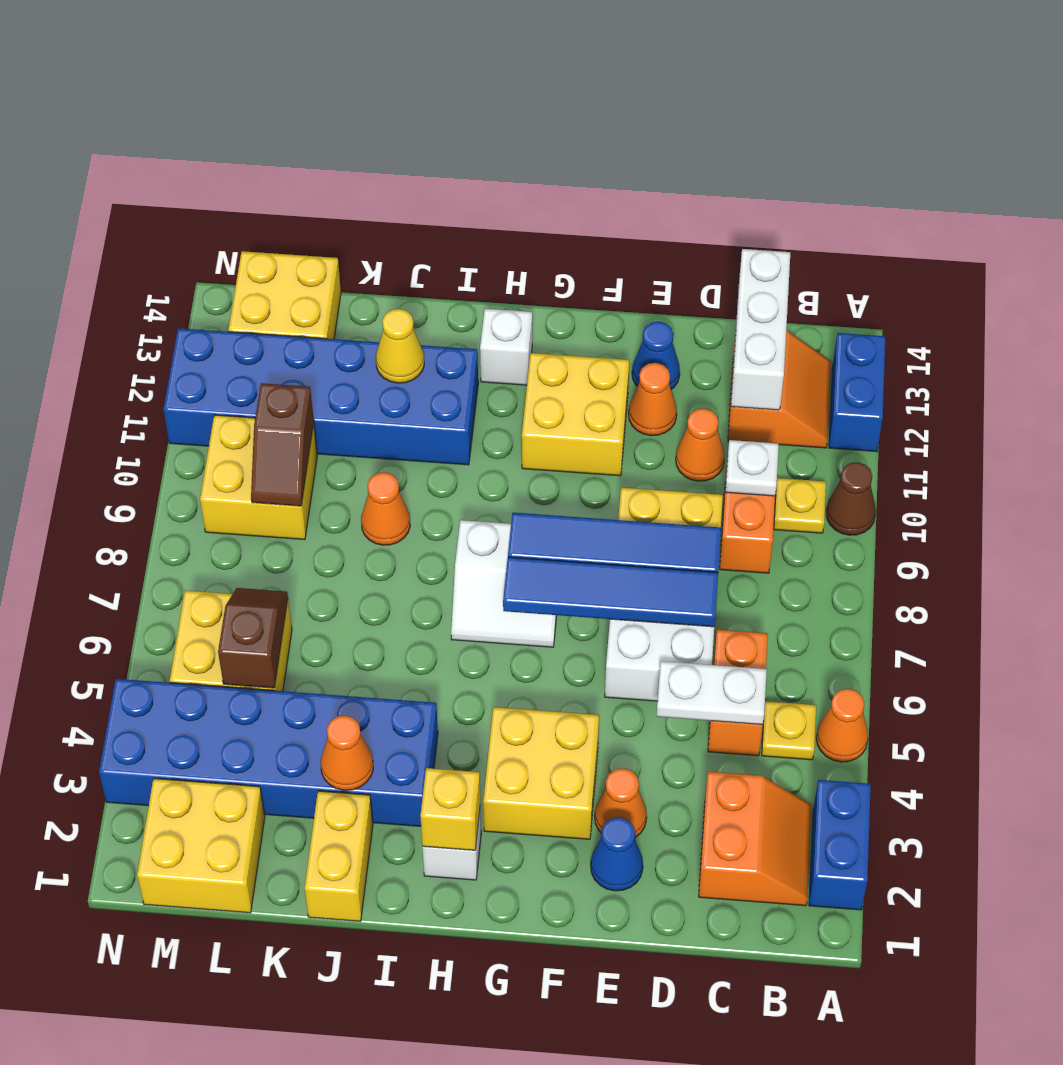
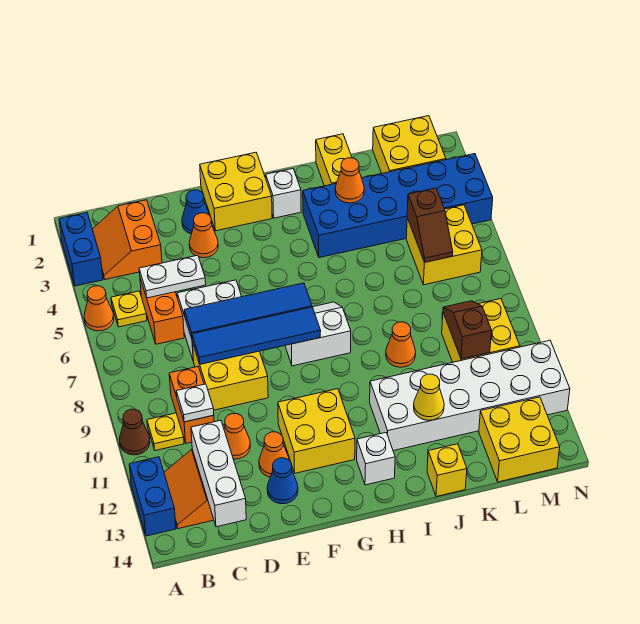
yellow brick F3:G4 level 1 -> yellow brick F1:G2 level 1
yellow brick H2 level 2 -> yellow brick J14 level 1
blue brick I11:N12 level 1 -> white brick I11:N12 level 1

